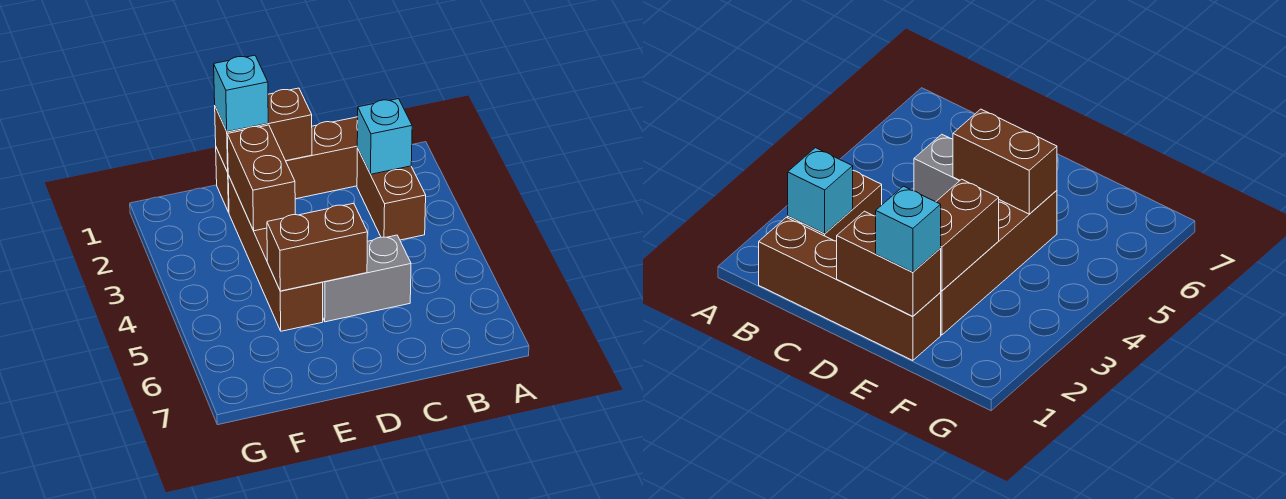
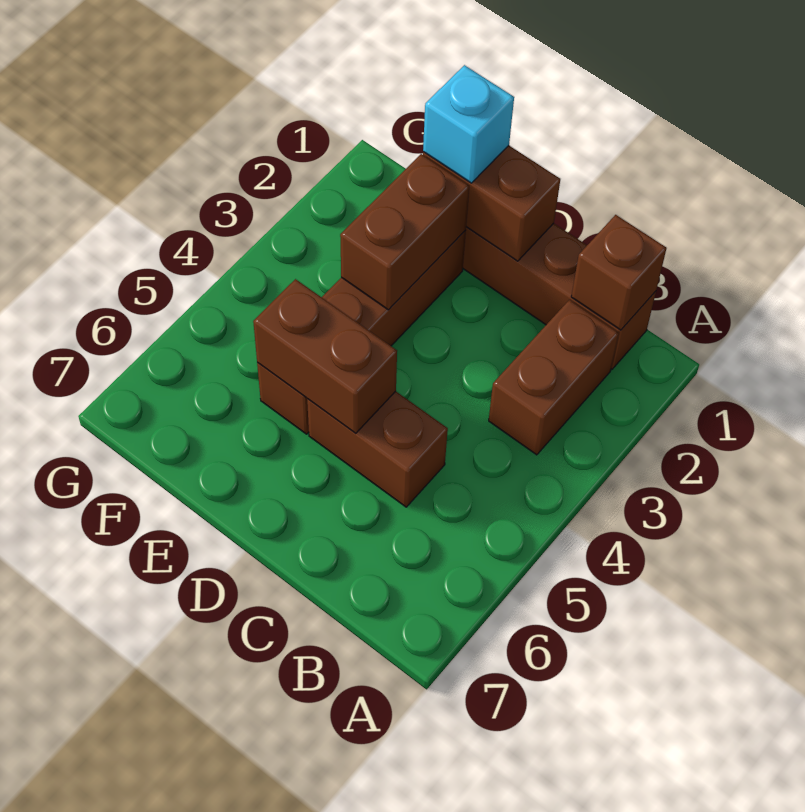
none -> brown brick B1 level 2
cyan brick B2 level 2 -> none
grey brick C5:D5 level 1 -> brown brick C5:D5 level 1

